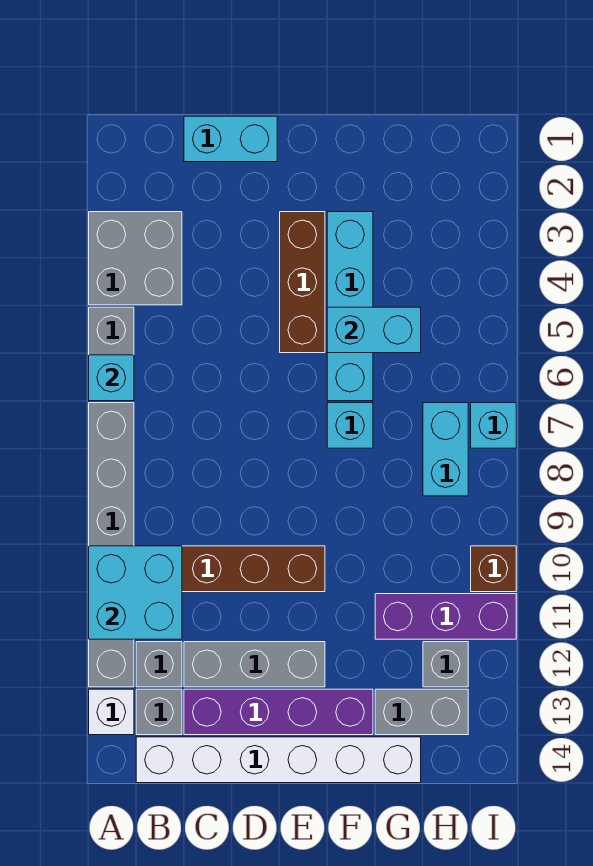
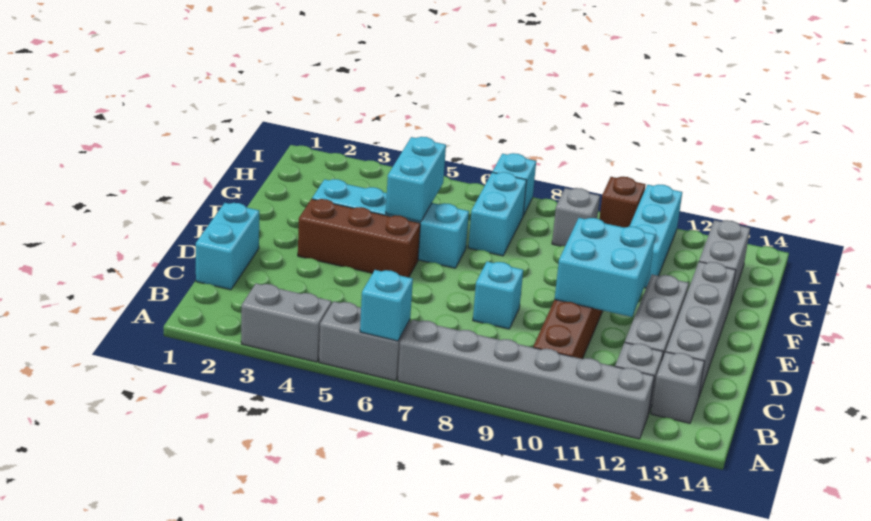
grey brick A3:B4 level 1 -> grey brick A3:A4 level 1
cyan brick A10:B11 level 2 -> cyan brick D10:E11 level 2
white brick A13 level 1 -> none
white brick B14:G14 level 1 -> none
purple brick C13:F13 level 1 -> grey brick C13:F13 level 1
cyan brick F7 level 1 -> cyan brick D8 level 1
purple brick G11:I11 level 1 -> cyan brick G11:I11 level 1
cyan brick H7:H8 level 1 -> cyan brick G7:H7 level 1
grey brick H12 level 1 -> grey brick H9 level 1

